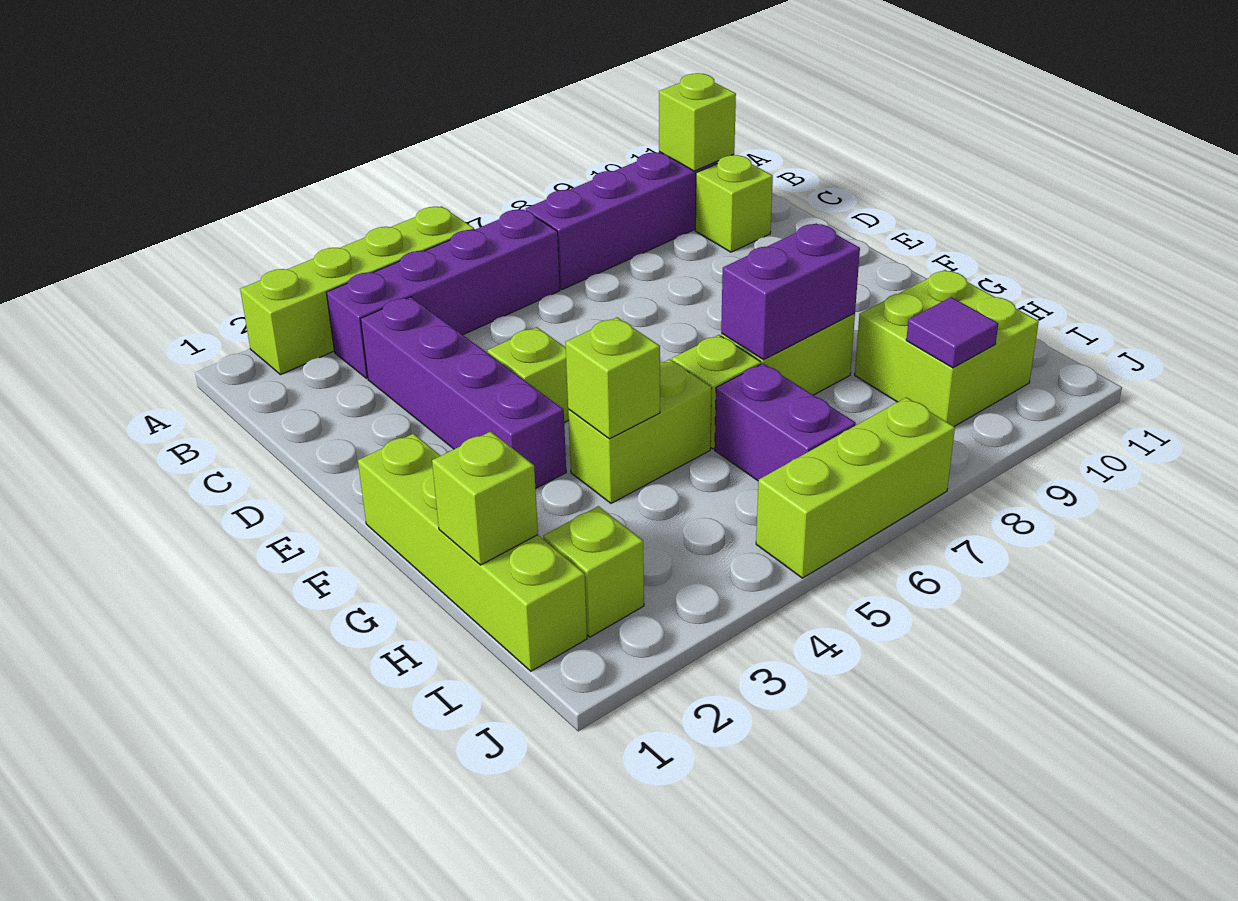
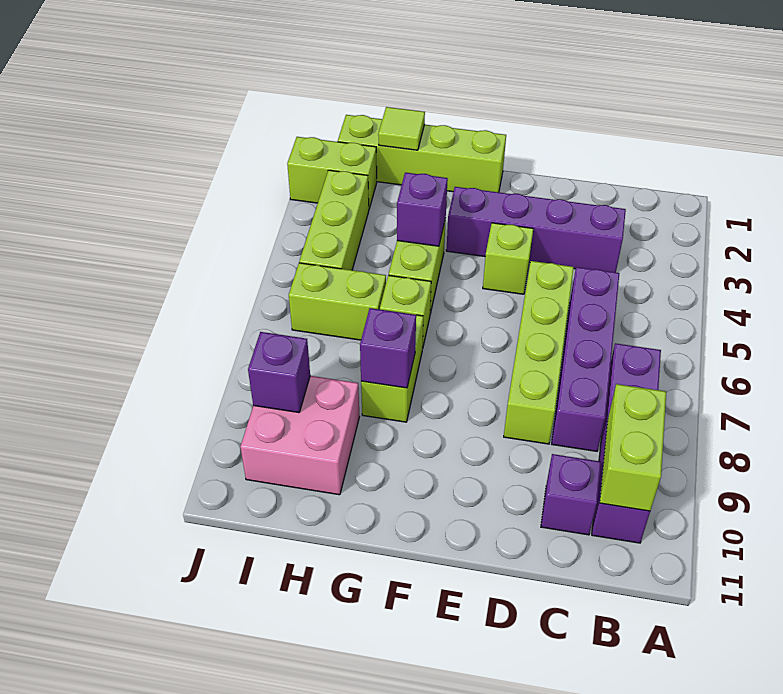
lime brick A2:A5 level 1 -> lime brick D5:D8 level 1
purple brick B3:B6 level 1 -> purple brick C5:C8 level 1
lime brick B10 level 2 -> lime brick B9:B10 level 2
lime brick C10 level 1 -> purple brick C10 level 1
lime brick G4 level 2 -> purple brick G4 level 2
purple brick G7:G8 level 2 -> purple brick G8 level 2
lime brick H1 level 2 -> lime tile H1 level 2
purple brick H6:I6 level 1 -> lime brick H6:I6 level 1
lime brick H9:I10 level 1 -> pink brick H9:I10 level 1
lime brick I2 level 1 -> lime brick I2:J2 level 1
purple tile I9 level 2 -> purple brick I9 level 2
lime brick J5:J7 level 1 -> lime brick I3:I5 level 1

